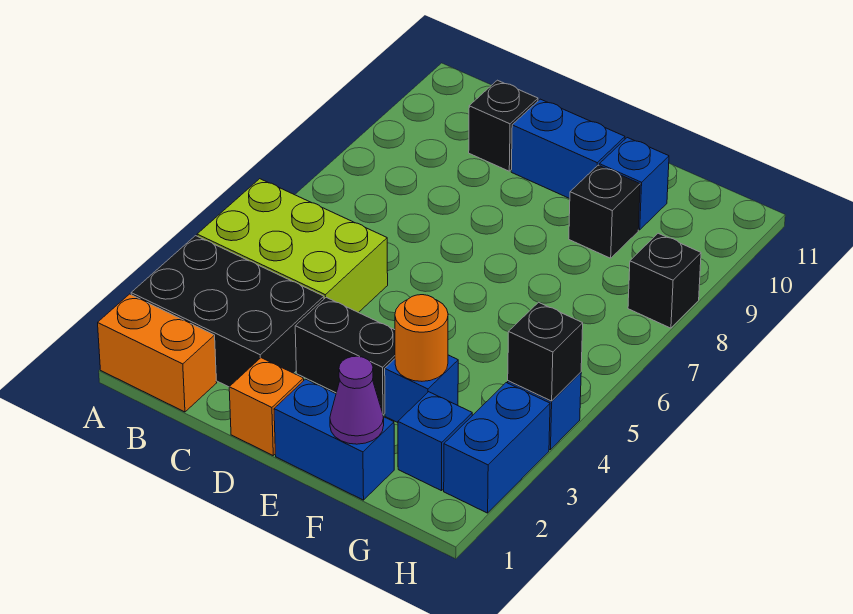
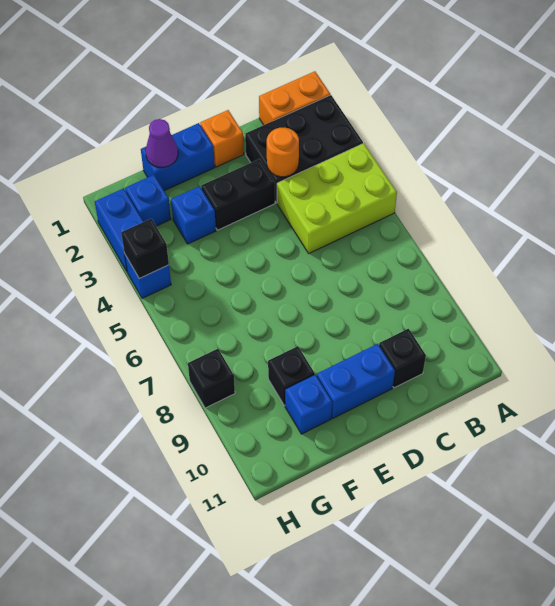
orange round brick F3 level 2 -> orange round brick C3 level 2

